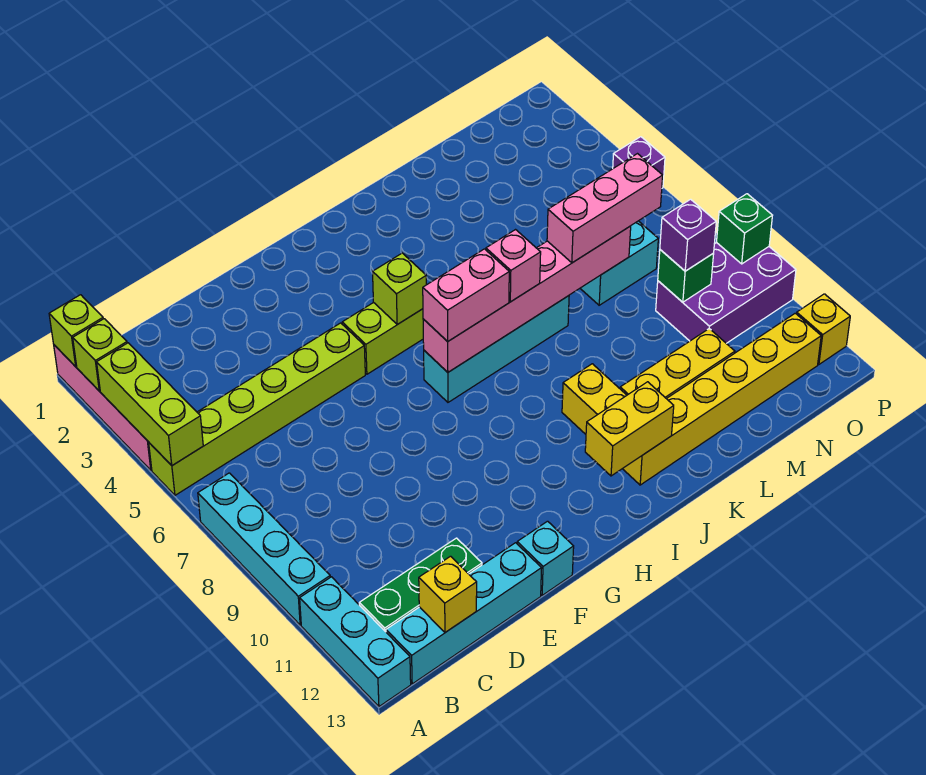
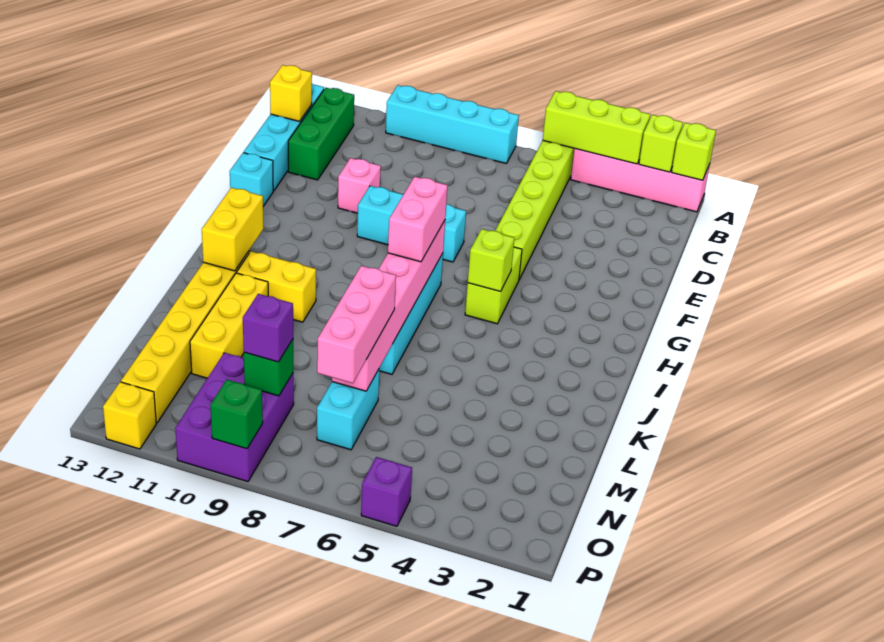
cyan brick A11:A13 level 1 -> cyan brick F7:F9 level 1
pink brick J7 level 3 -> pink brick E10 level 1

